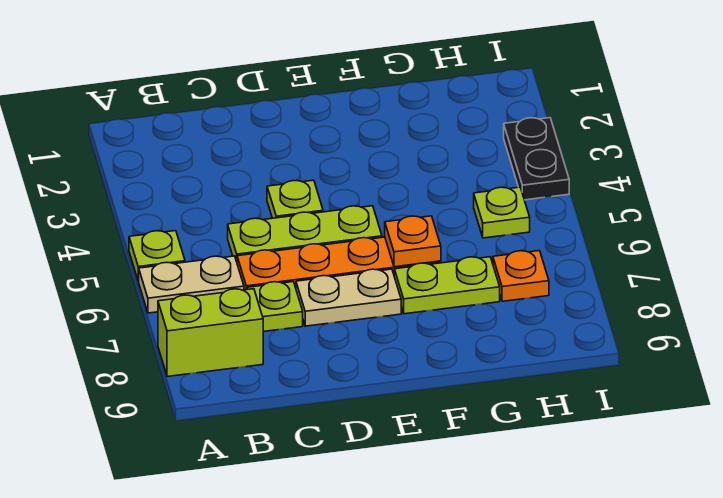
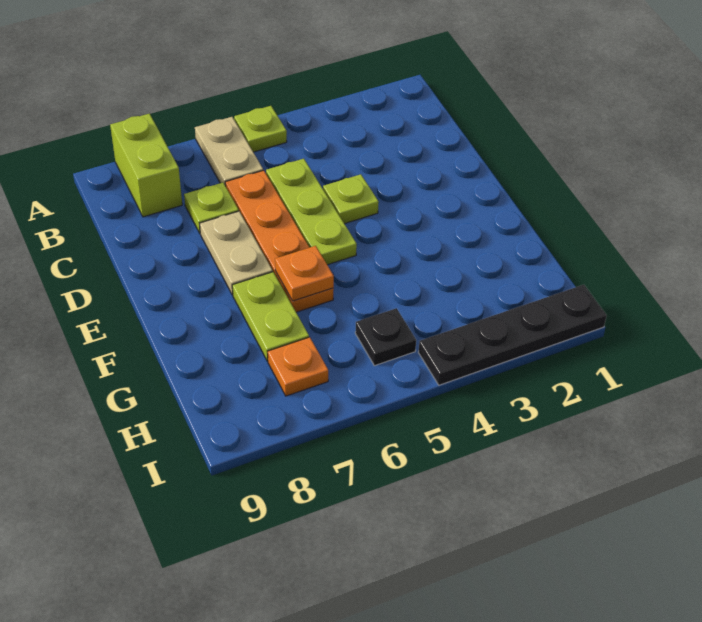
lime plate H5 level 1 -> black plate H5 level 1
black plate I3:I4 level 1 -> black plate I1:I4 level 1

